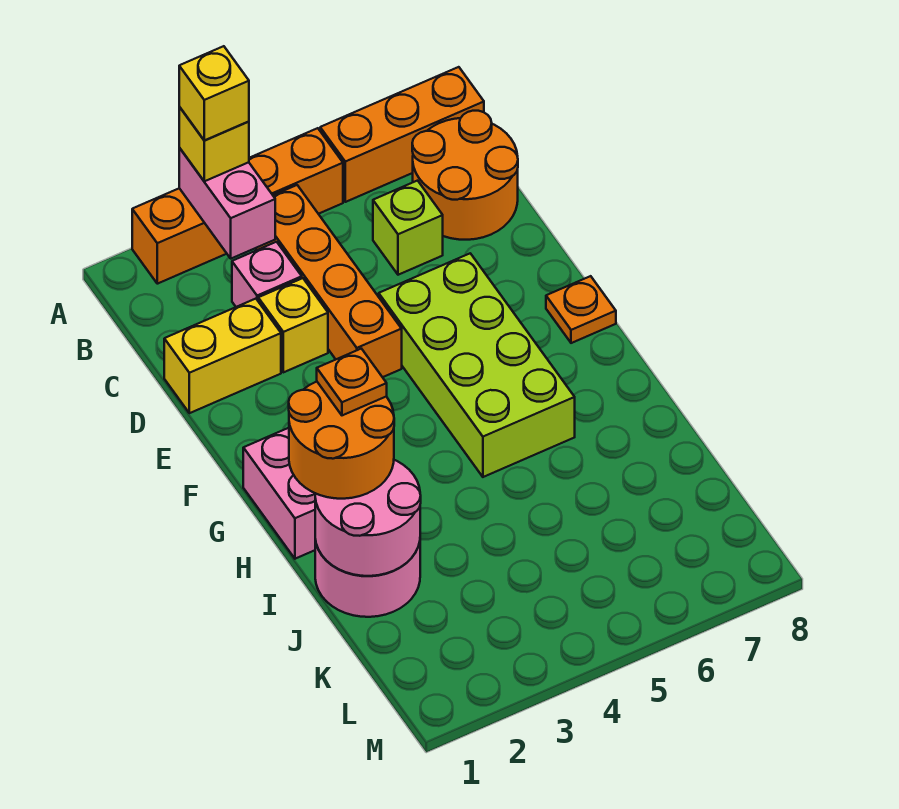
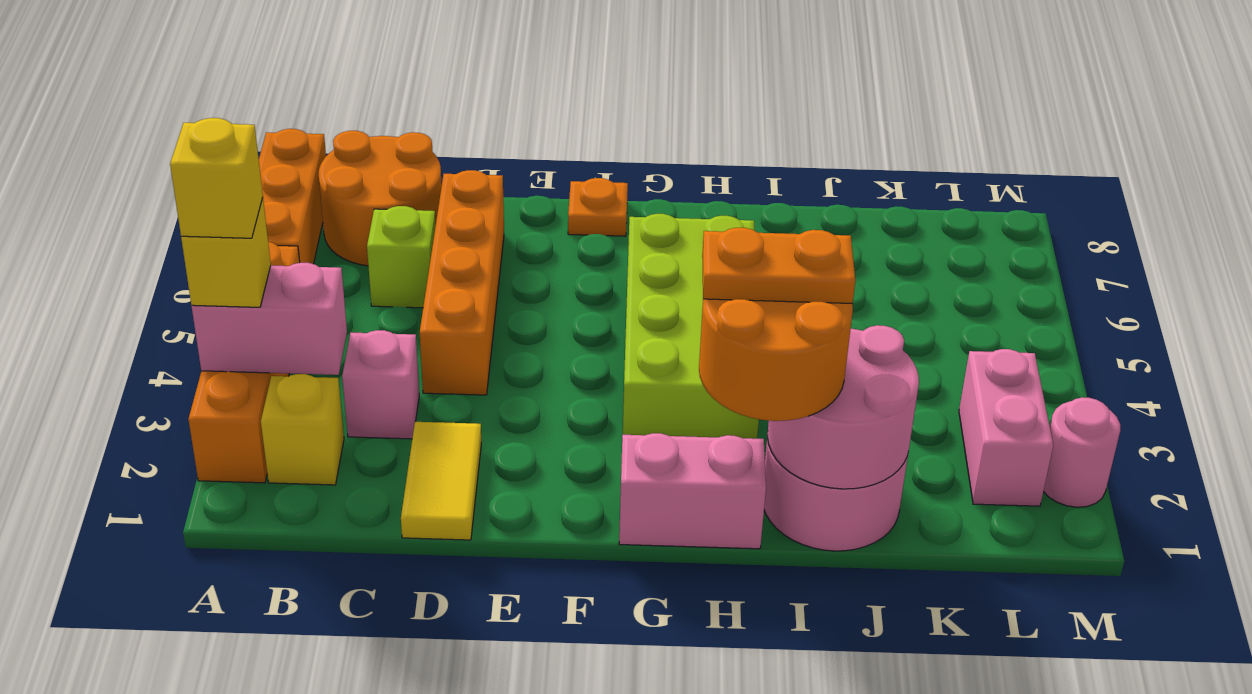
orange brick B4:E4 level 1 -> orange brick D4:D7 level 1
yellow brick D1:D2 level 1 -> yellow tile D1:D2 level 1
yellow brick D3 level 1 -> yellow brick B2 level 1
lime brick E5:H6 level 1 -> lime brick G3:H6 level 1
orange plate H2 level 4 -> orange plate H2:I2 level 4
none -> pink brick L2:L3 level 1
none -> pink round brick M2 level 1

